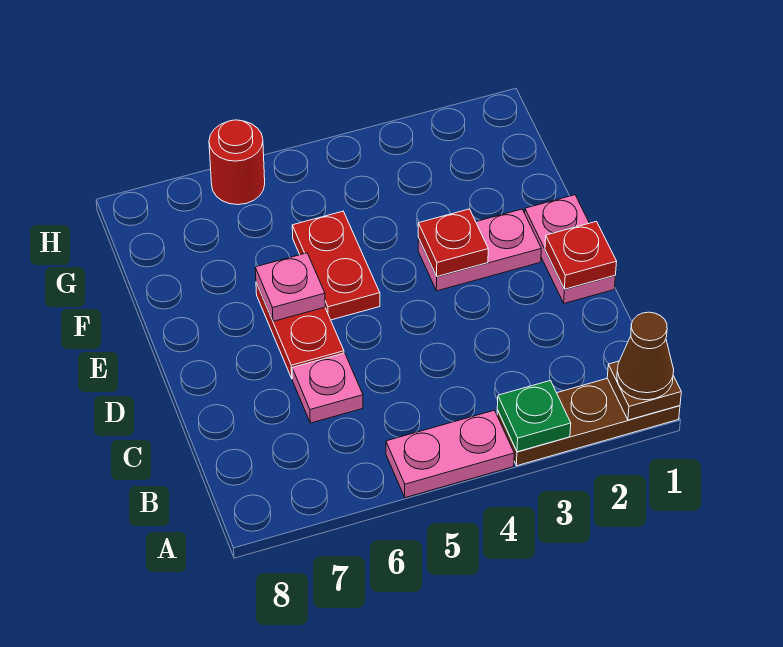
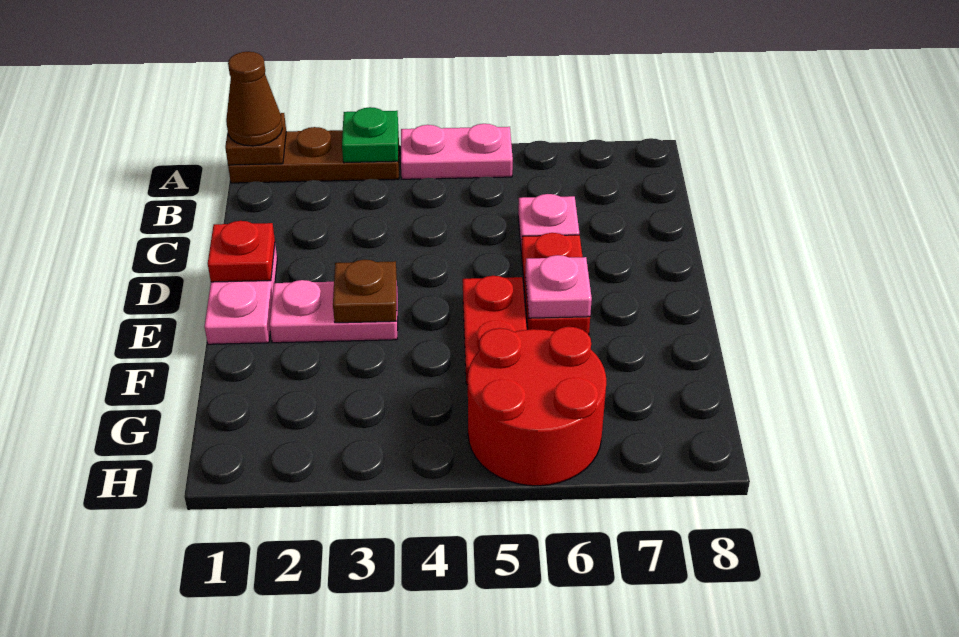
red plate E3 level 2 -> brown plate E3 level 2
red round brick H6 level 1 -> red round brick G5:H6 level 1

